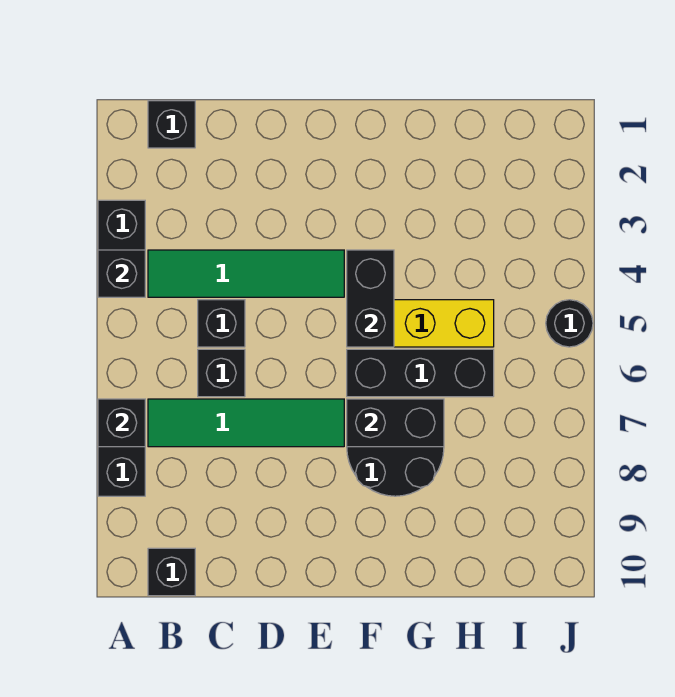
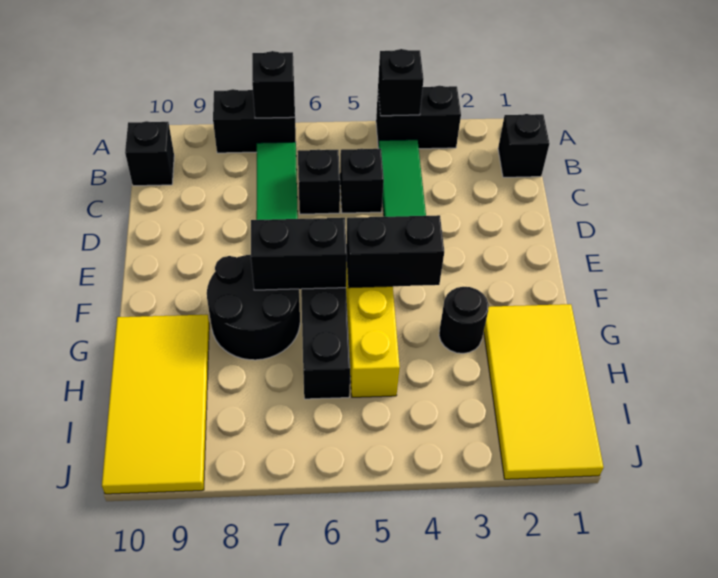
black brick F7:G7 level 2 -> black brick F6:F7 level 2
none -> yellow tile G1:J2 level 1
none -> yellow tile G9:J10 level 1
black round brick J5 level 1 -> black round brick G3 level 1

